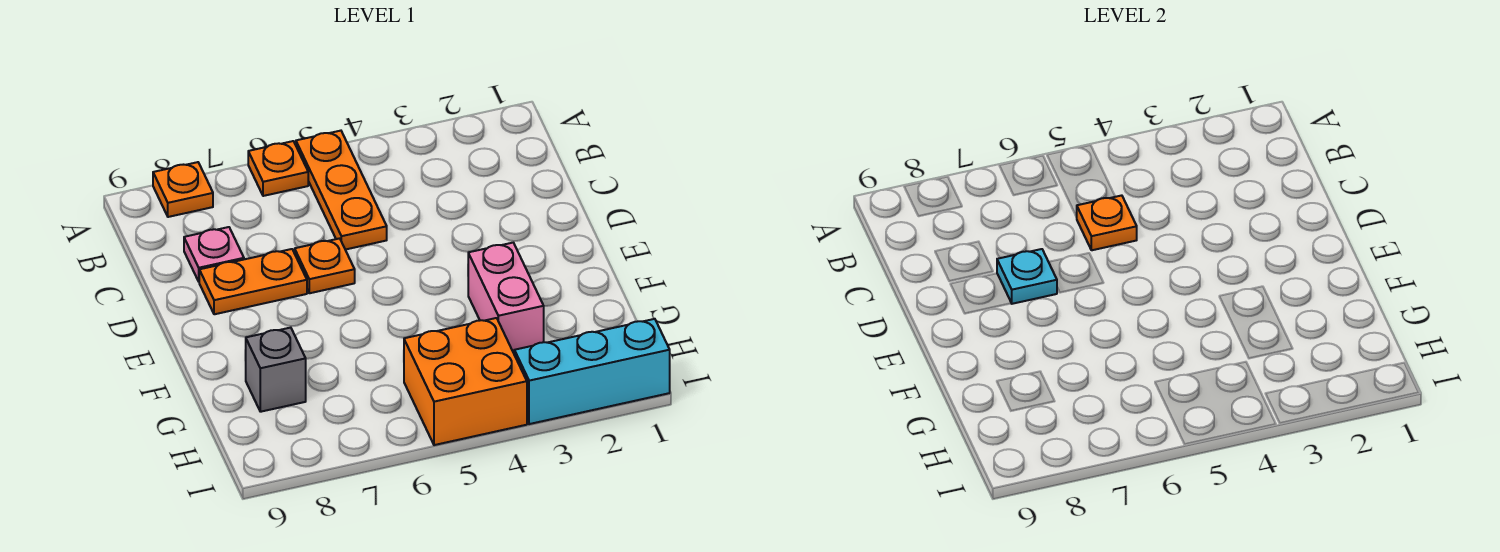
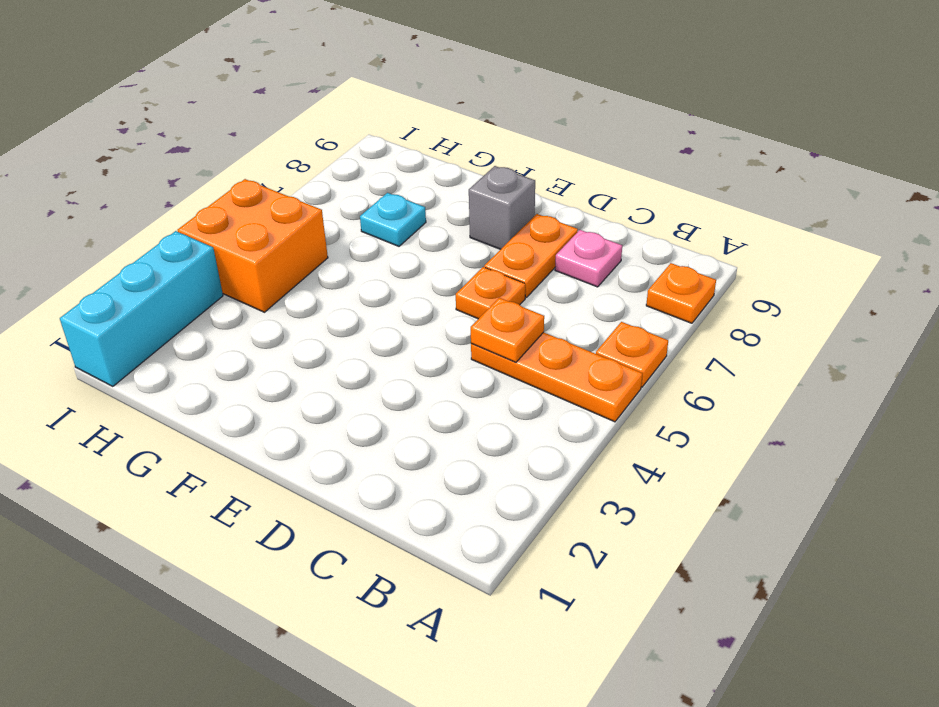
cyan plate D7 level 2 -> cyan plate G7 level 1
pink brick F3:G3 level 1 -> none
grey brick G8 level 1 -> grey brick E8 level 1

